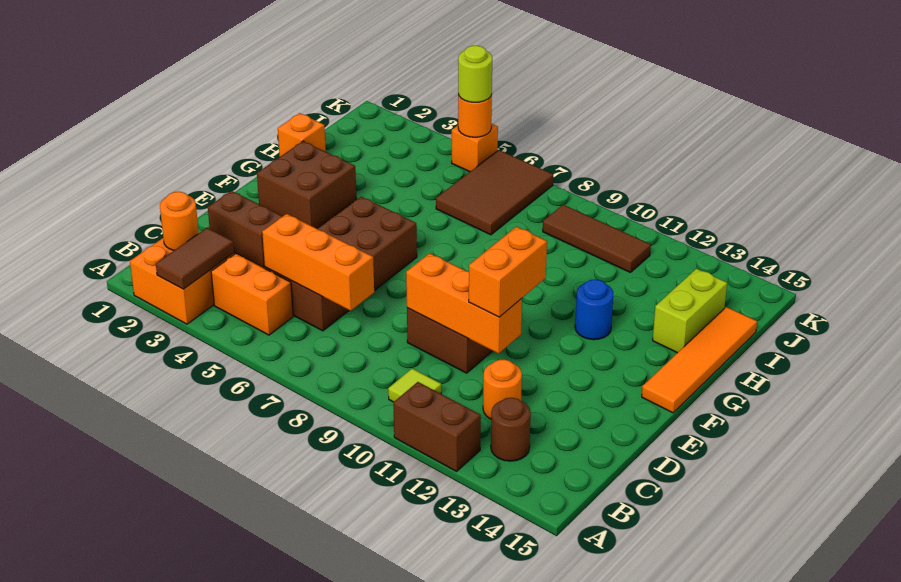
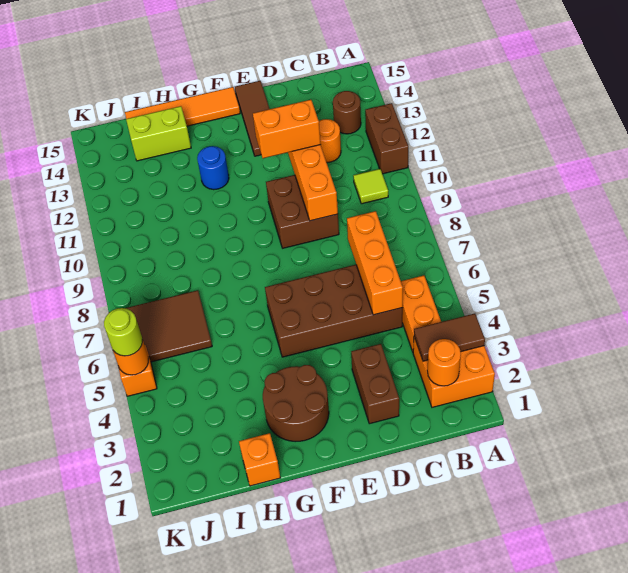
brown brick F2:G3 level 1 -> brown round brick F2:G3 level 1
brown tile J9:J11 level 1 -> brown tile E13:E15 level 1

